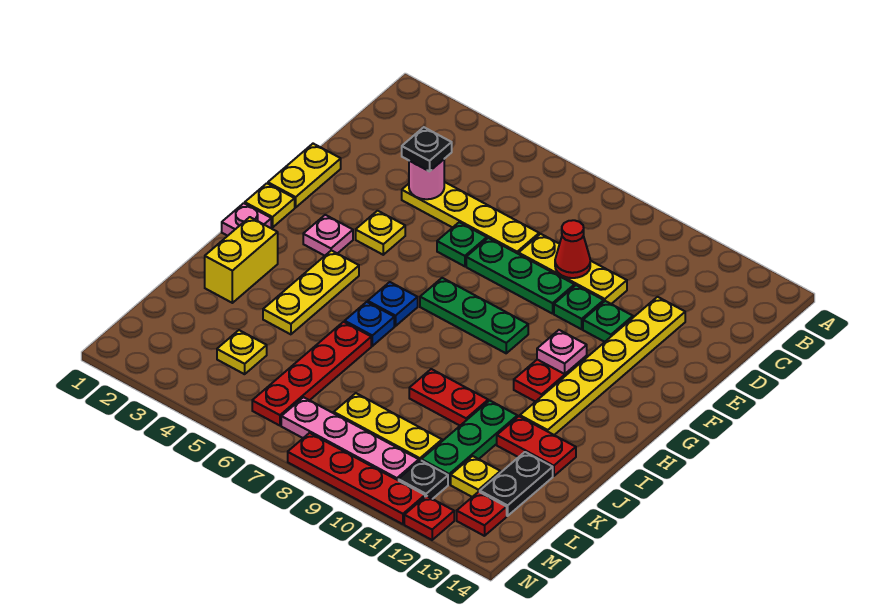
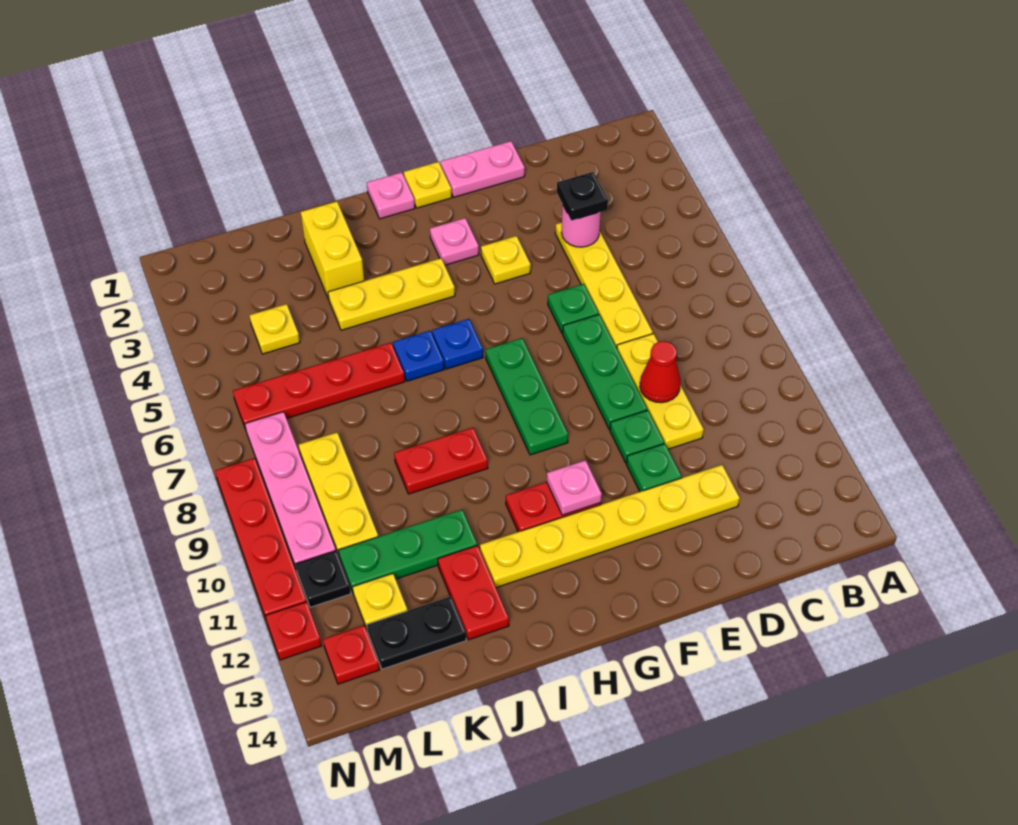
yellow plate E1:F1 level 1 -> pink plate E1:F1 level 1
yellow brick I2:J2 level 1 -> yellow brick J2:J3 level 1
red plate J9:J10 level 1 -> red plate I9:J9 level 1

